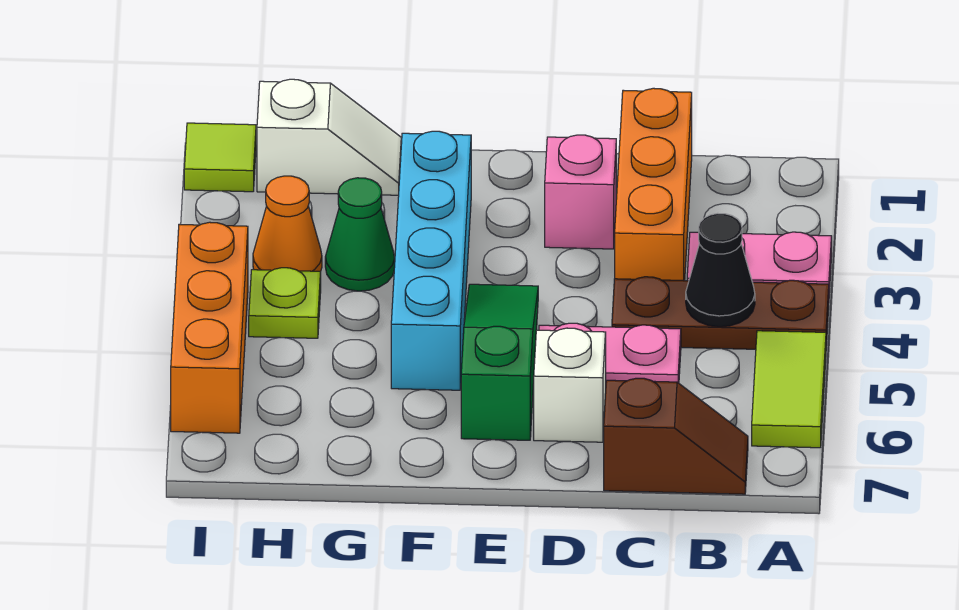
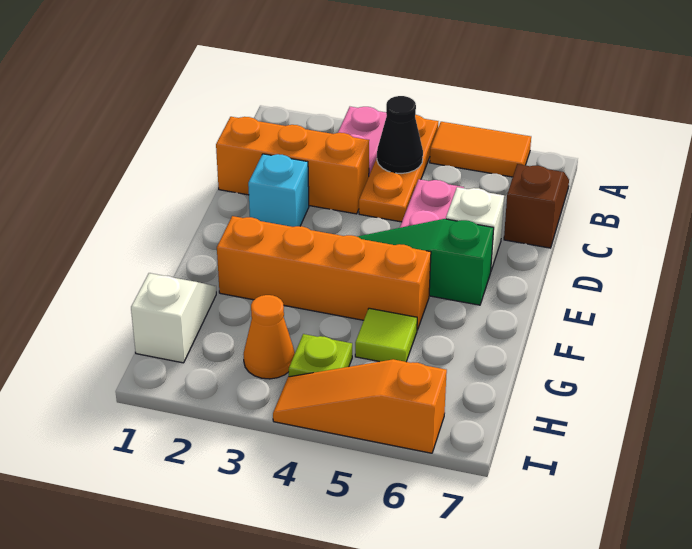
brown plate A4:C4 level 1 -> orange plate A4:C4 level 1
lime tile A5:A6 level 1 -> orange tile A5:A6 level 1
pink brick D2 level 1 -> cyan brick D2 level 1
cyan brick F2:F5 level 1 -> orange brick F2:F5 level 1
green cone G3 level 1 -> none
lime tile I1 level 1 -> lime tile G5 level 1
orange brick I4:I6 level 1 -> orange slope I4:I6 level 1 top 6

